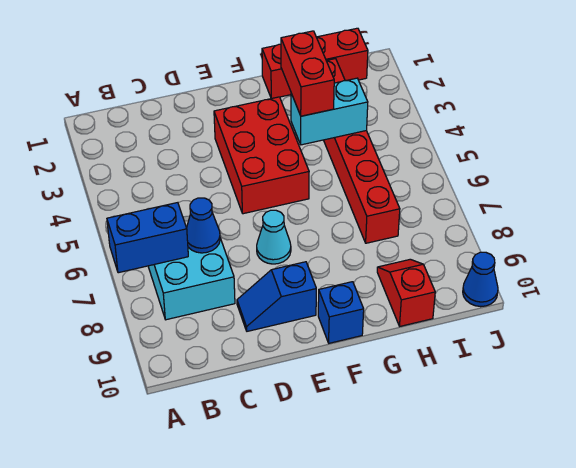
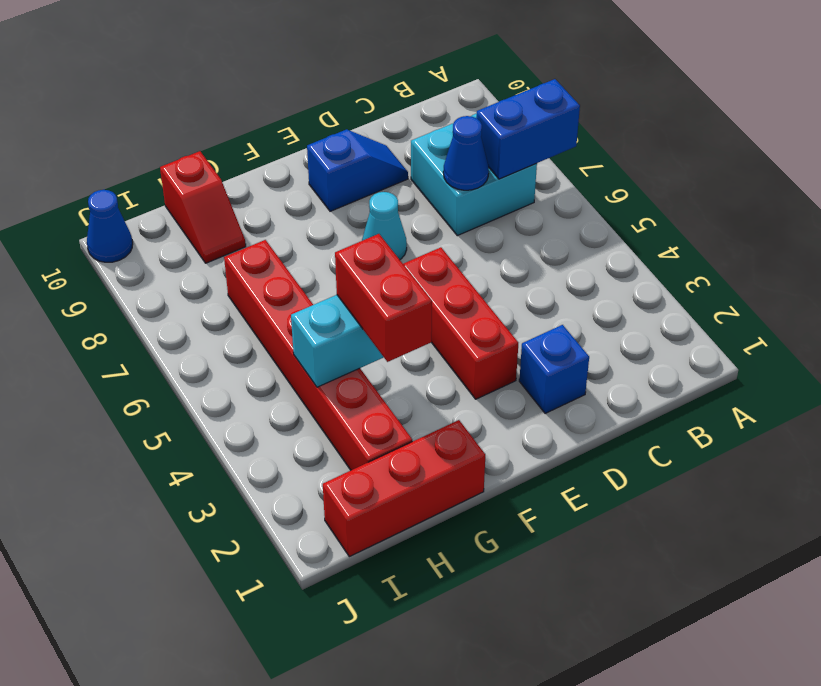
red brick E3:F5 level 1 -> red brick E3:E5 level 1
blue brick F10 level 1 -> blue brick D2 level 1

